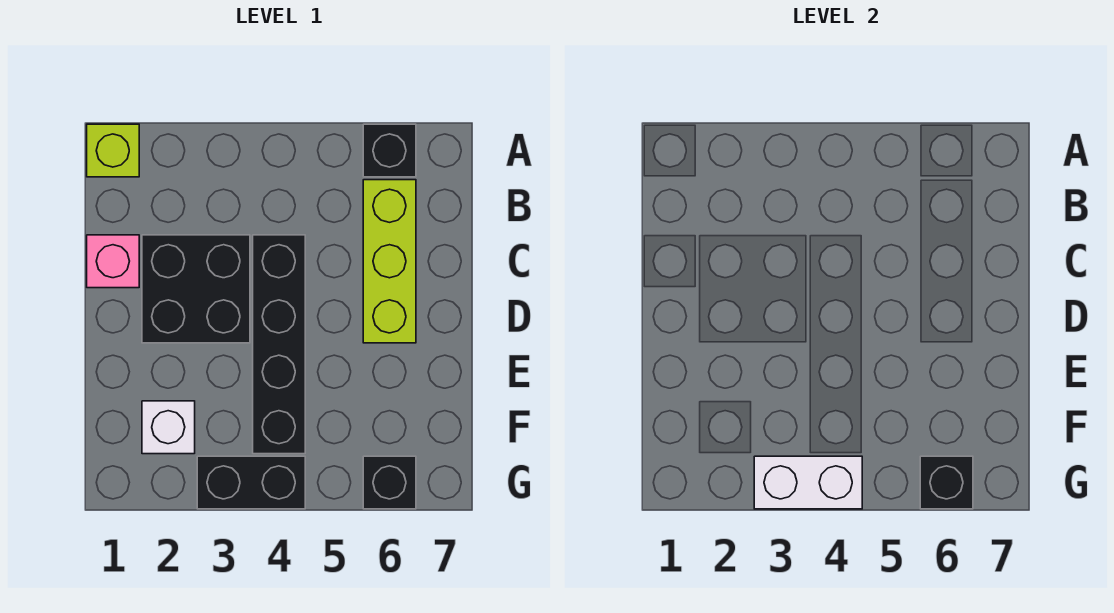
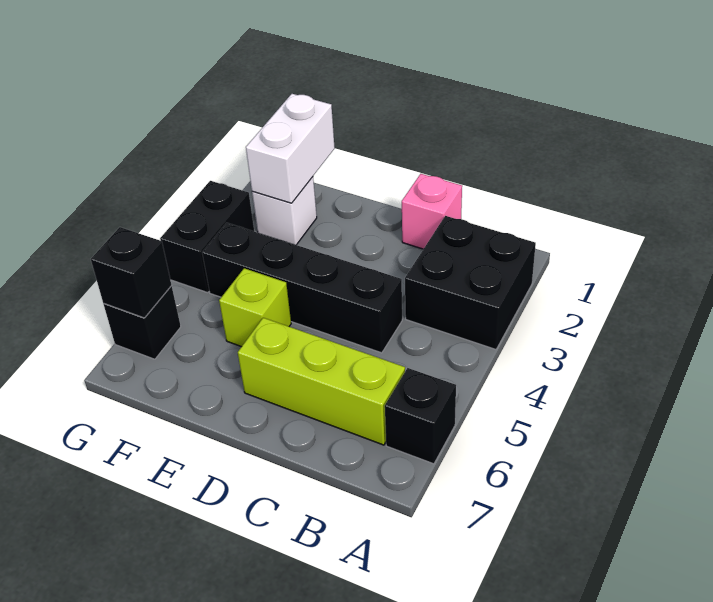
lime brick A1 level 1 -> lime brick E5 level 1
black brick C2:D3 level 1 -> black brick A2:B3 level 1
white brick G3:G4 level 2 -> white brick F1:F2 level 2

